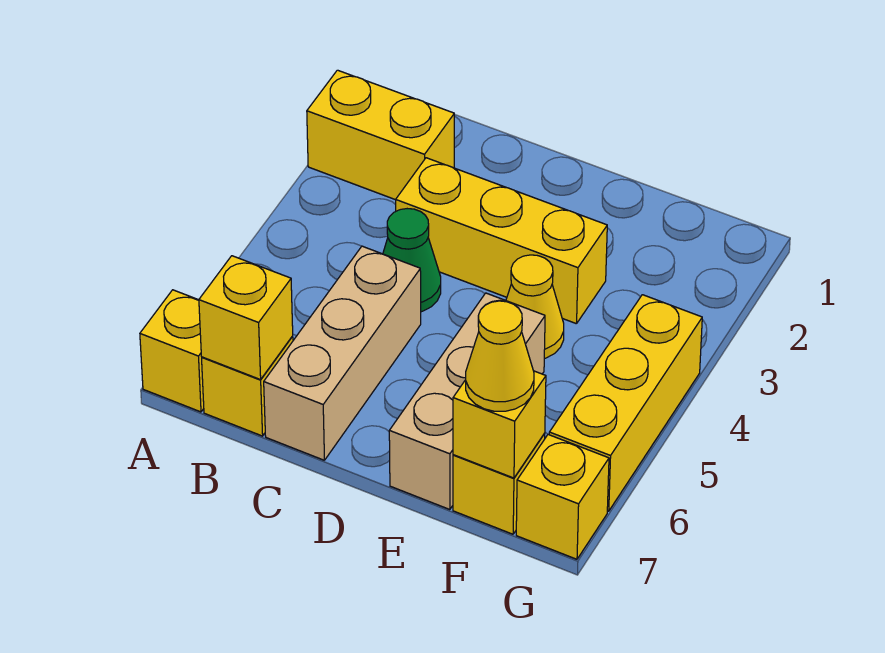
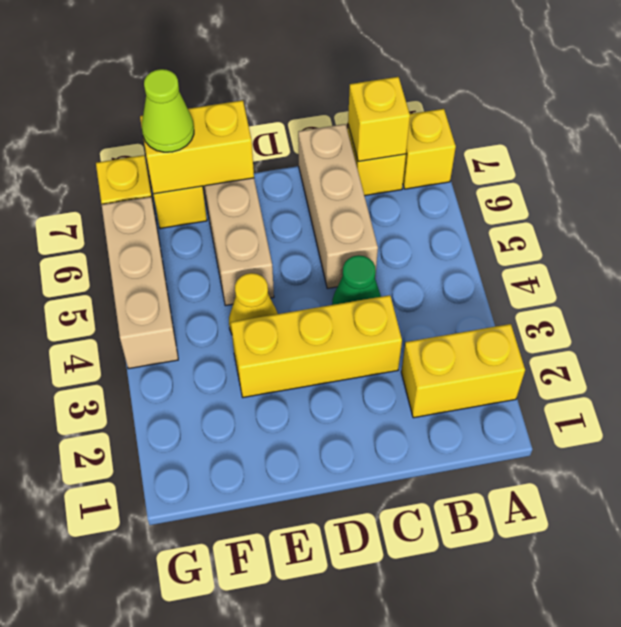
yellow brick F7 level 2 -> yellow brick E7:F7 level 2
yellow cone F7 level 3 -> lime cone F7 level 3
yellow brick G4:G6 level 1 -> tan brick G4:G6 level 1

